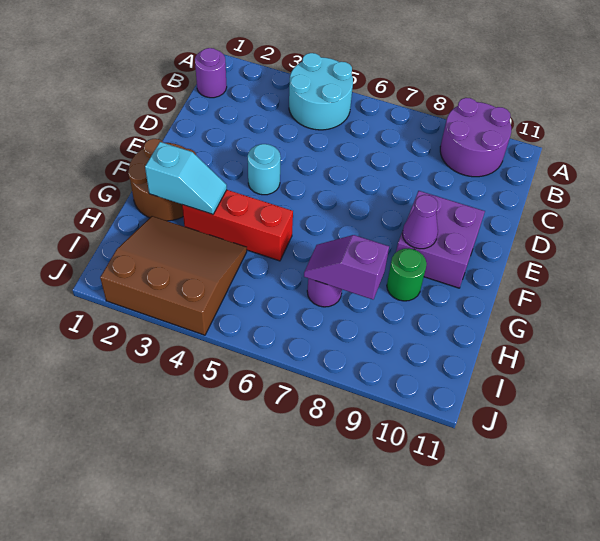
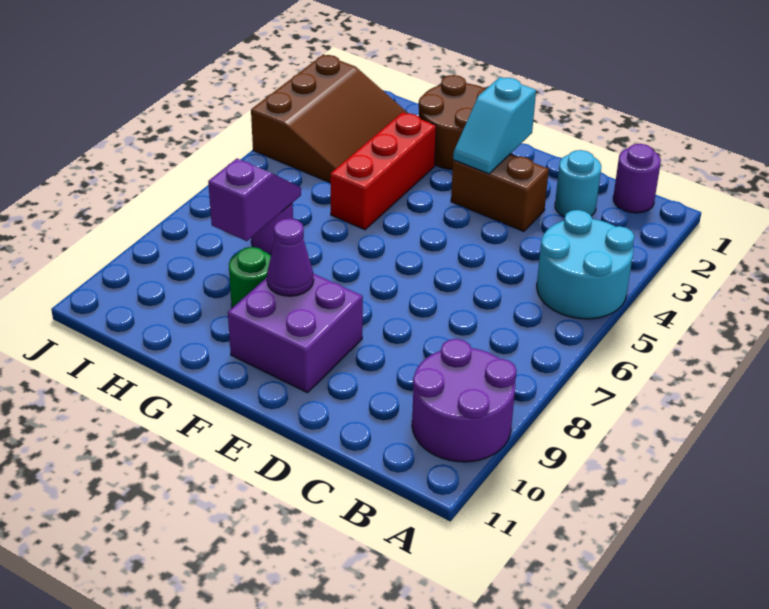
none -> brown brick D3:E3 level 1
cyan round brick E4 level 1 -> cyan round brick C2 level 1
cyan slope G2:G3 level 2 top 2 -> cyan slope E2:E3 level 2 top 2

